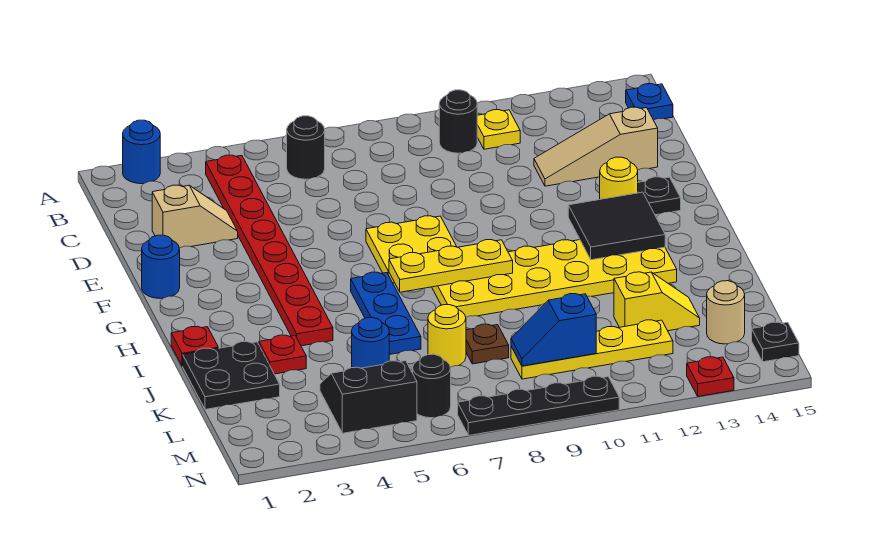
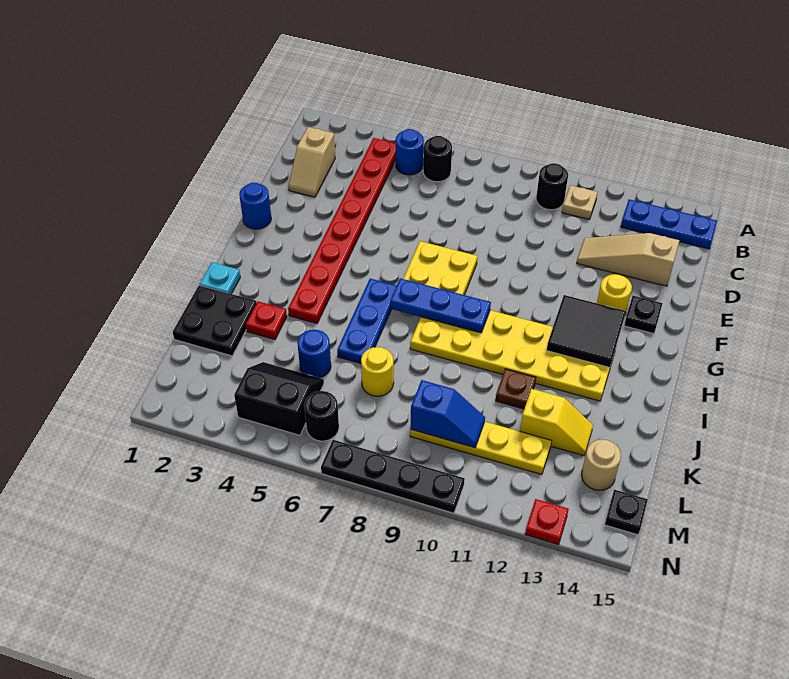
blue round brick A2 level 1 -> blue round brick B5 level 1
yellow plate B11 level 1 -> tan plate B11 level 1
blue plate B15 level 1 -> blue plate B13:B15 level 1
tan slope D2:D3 level 1 top 2 -> tan slope C2:D2 level 1 top C
yellow plate H7:H9 level 2 -> blue plate H7:H9 level 2
red plate I1 level 1 -> cyan plate I1 level 1
brown plate K8 level 1 -> brown plate J11 level 1
blue slope L9:L10 level 2 top 10 -> blue slope L9:L10 level 2 top 9

